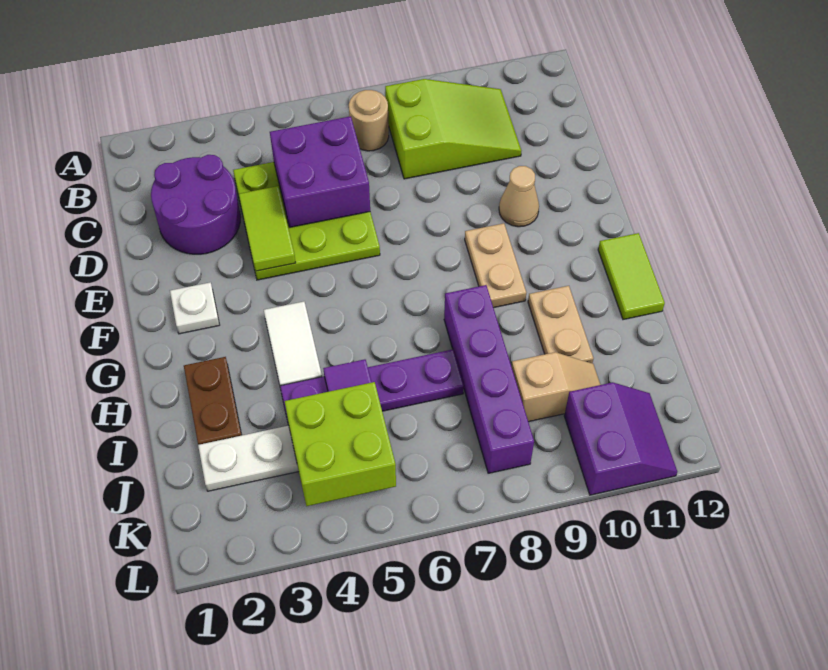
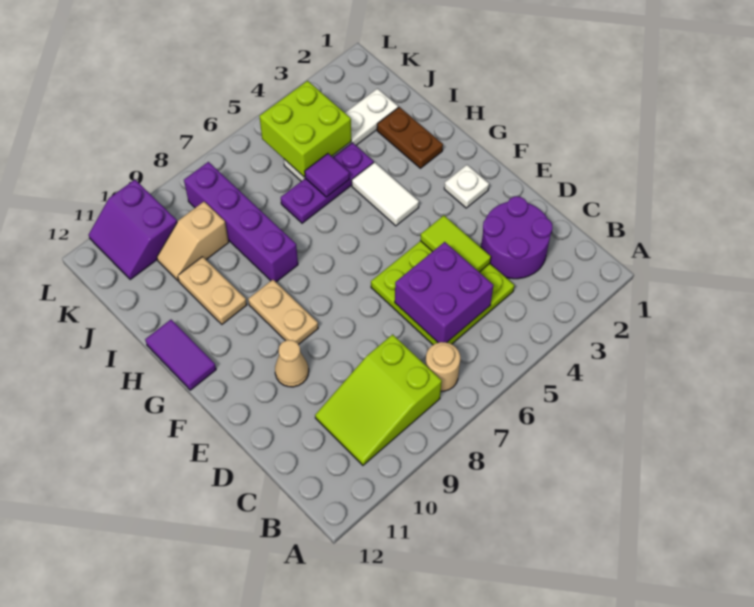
lime tile G12:H12 level 1 -> purple tile G12:H12 level 1
purple plate I4:I7 level 1 -> purple plate I4:I6 level 1

